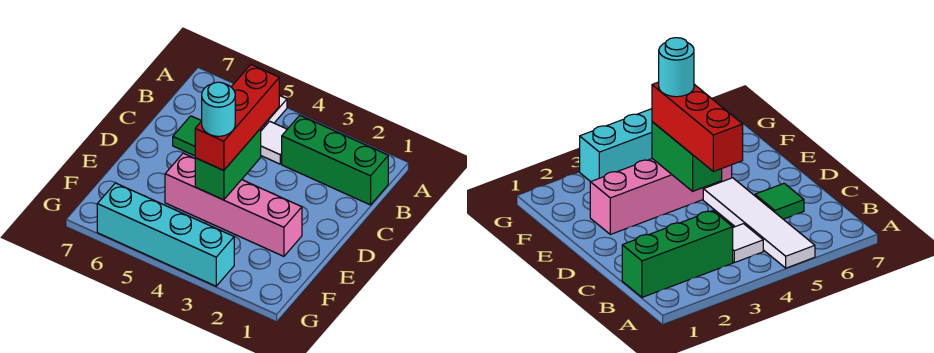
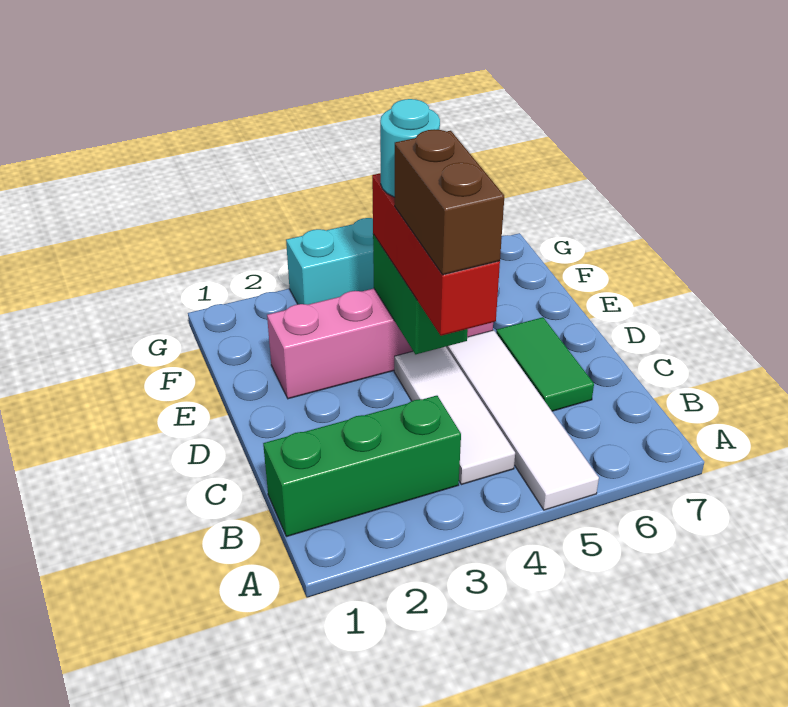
white tile B4 level 1 -> white tile B4:D4 level 1
none -> brown brick C4:D4 level 4
green tile C6 level 1 -> green tile C6:D6 level 1

